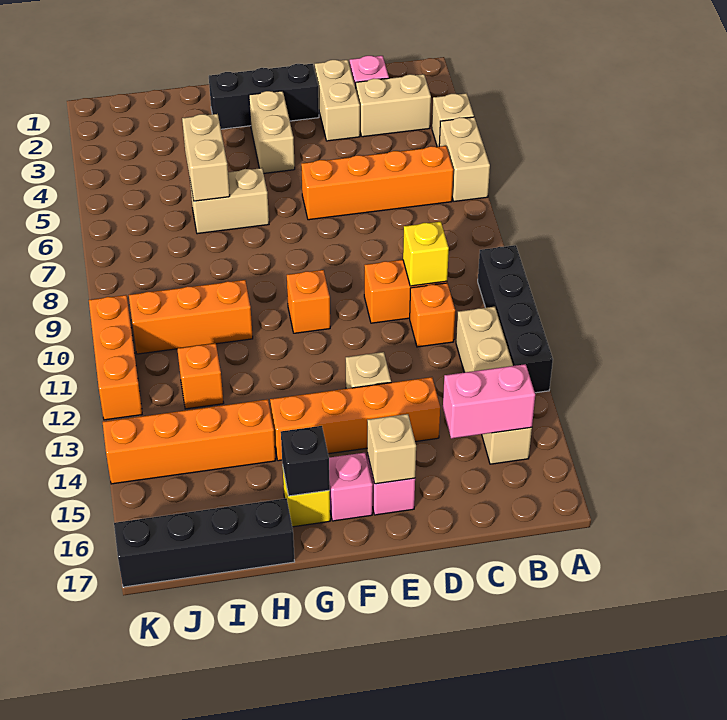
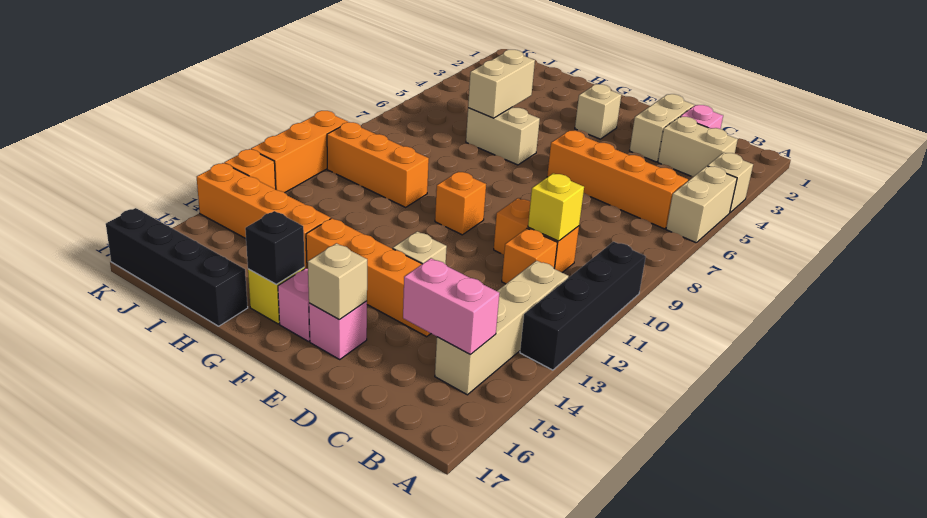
black brick E2:G2 level 1 -> none
tan brick F3:F4 level 1 -> tan brick F3 level 1
orange brick I12 level 1 -> orange brick K13 level 1

